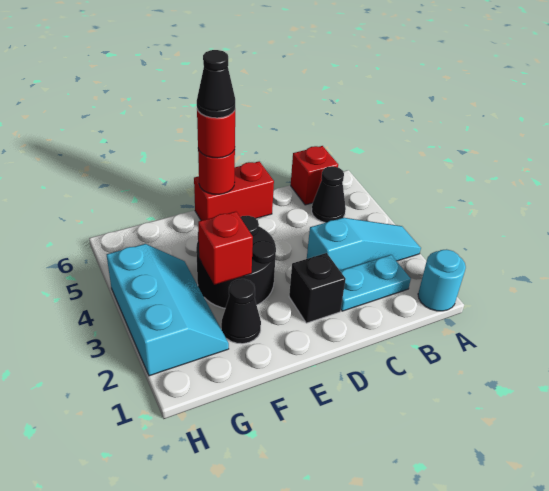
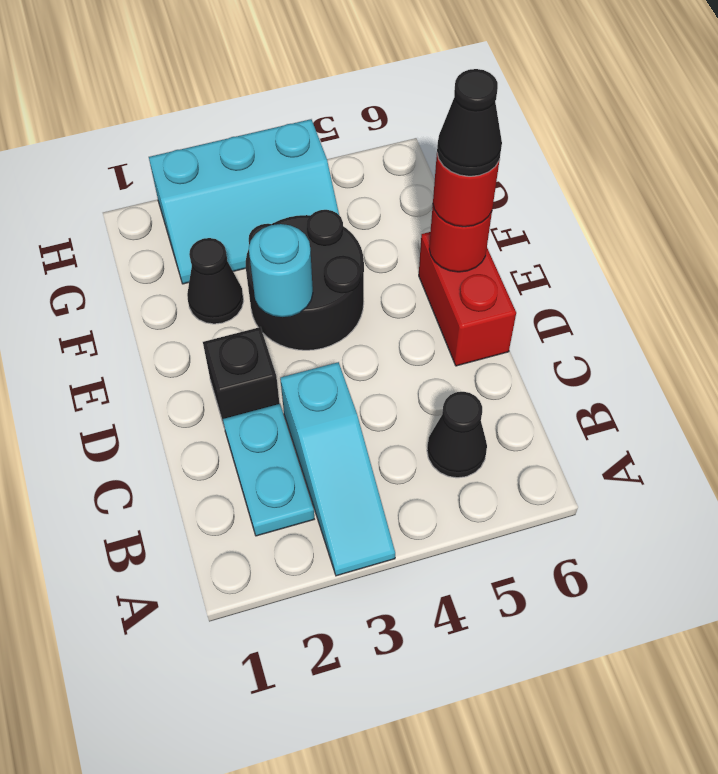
cyan round brick A1 level 1 -> cyan round brick E3 level 2
red brick B6 level 1 -> none
red brick F3 level 2 -> none

